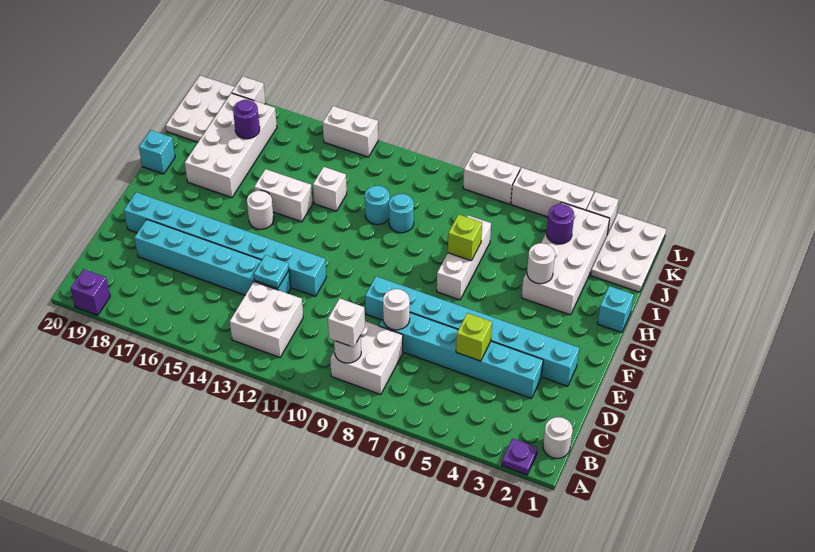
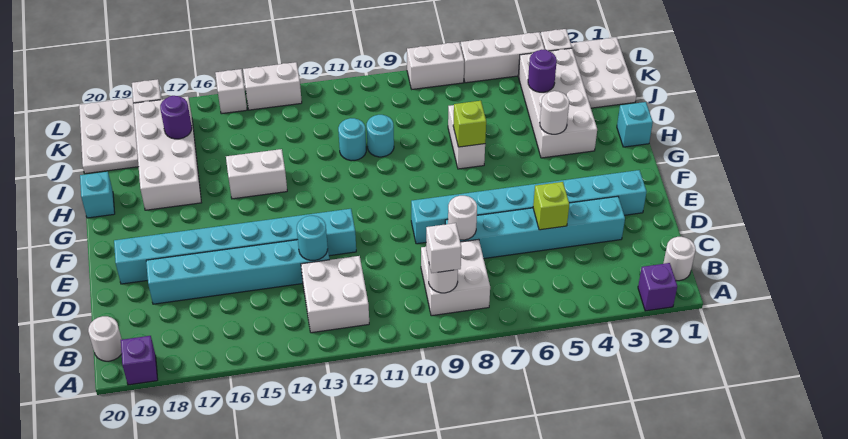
purple plate A2 level 1 -> purple brick A2 level 1
cyan plate D13 level 2 -> cyan round brick D13 level 2
white brick G7:I7 level 1 -> white brick H7:I7 level 1
white round brick G15 level 1 -> white round brick B20 level 1
white brick I13 level 1 -> white brick L15 level 1

